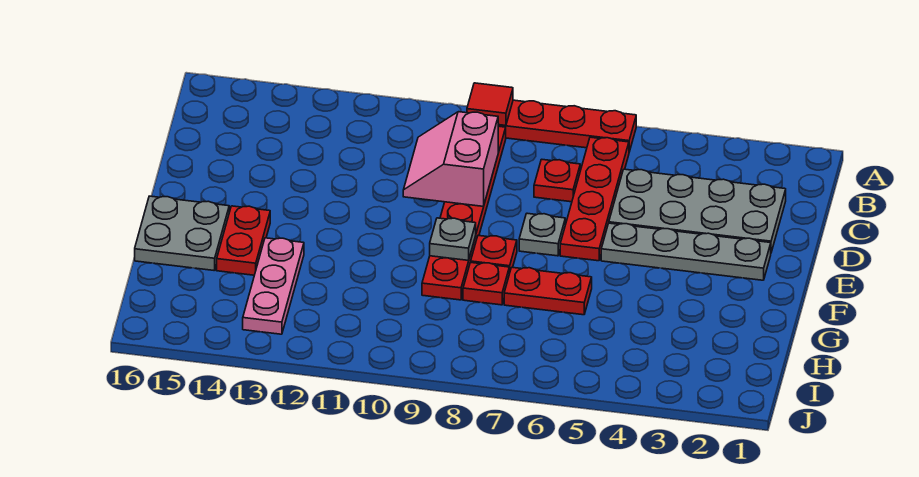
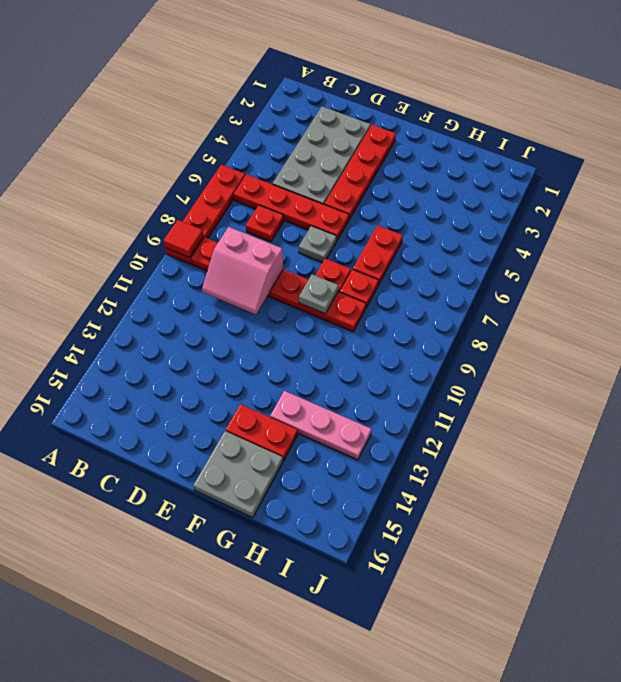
grey plate E2:E5 level 1 -> red plate E2:E5 level 1

